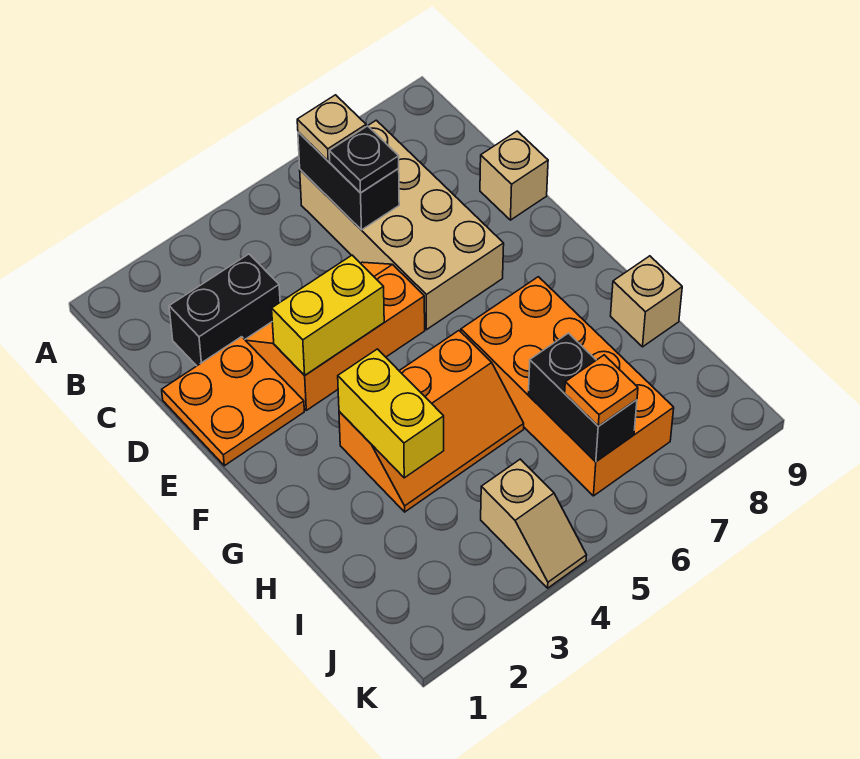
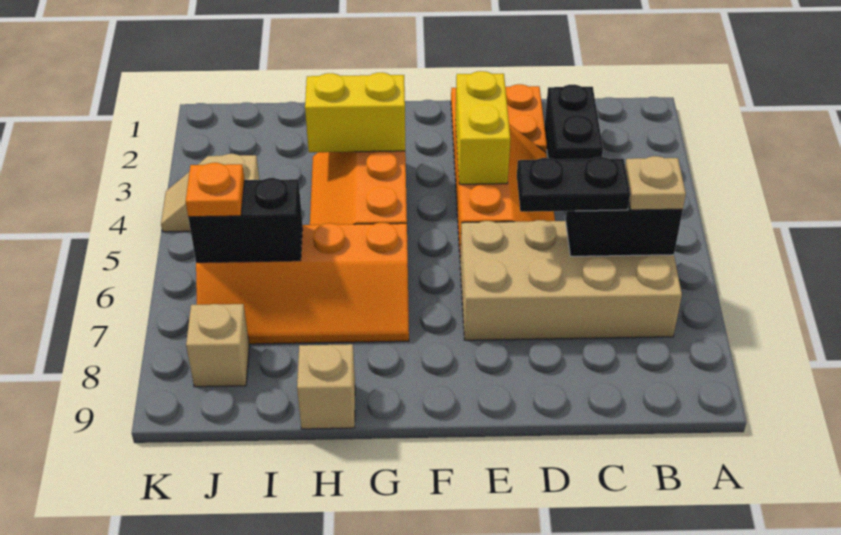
black plate C6 level 3 -> black plate C6:D6 level 3
tan brick D9 level 1 -> tan brick J8 level 1
orange brick G6:J7 level 1 -> orange slope G6:J7 level 1 top 6

